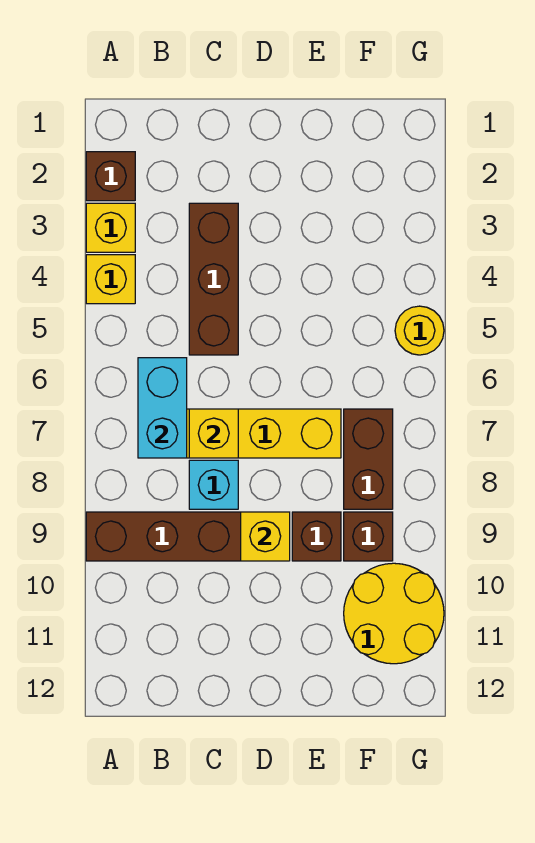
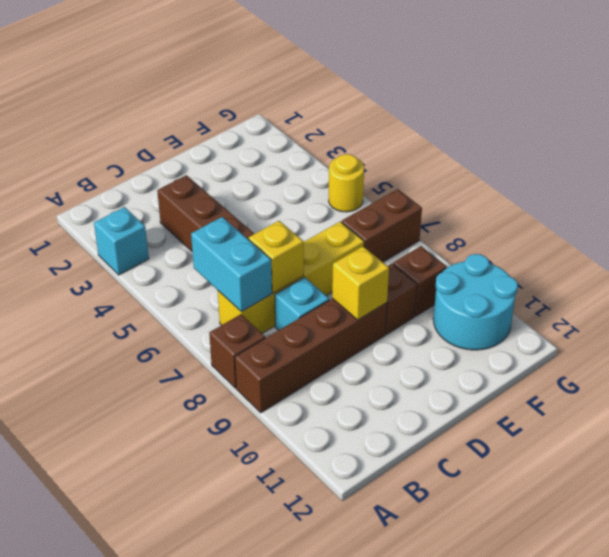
brown brick A2 level 1 -> brown brick A8 level 1
yellow brick A3 level 1 -> cyan brick A3 level 1
yellow brick A4 level 1 -> none
brown brick F7:F8 level 1 -> brown brick F7:G7 level 1
yellow round brick F10:G11 level 1 -> cyan round brick F10:G11 level 1

